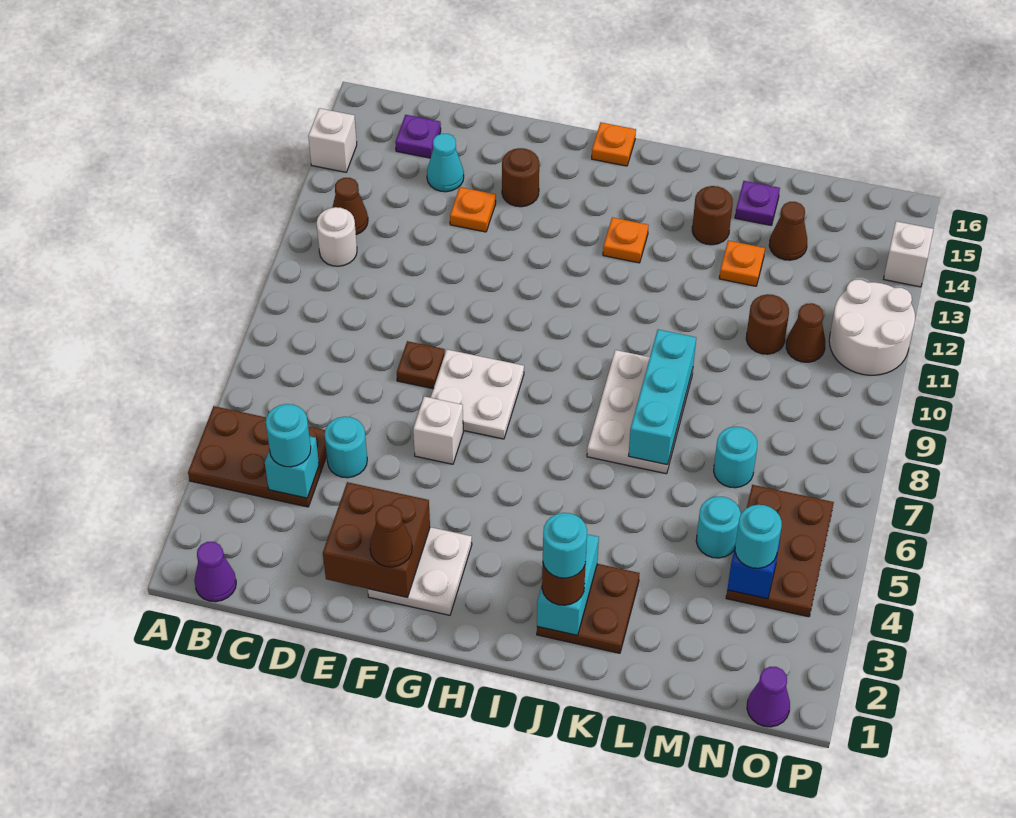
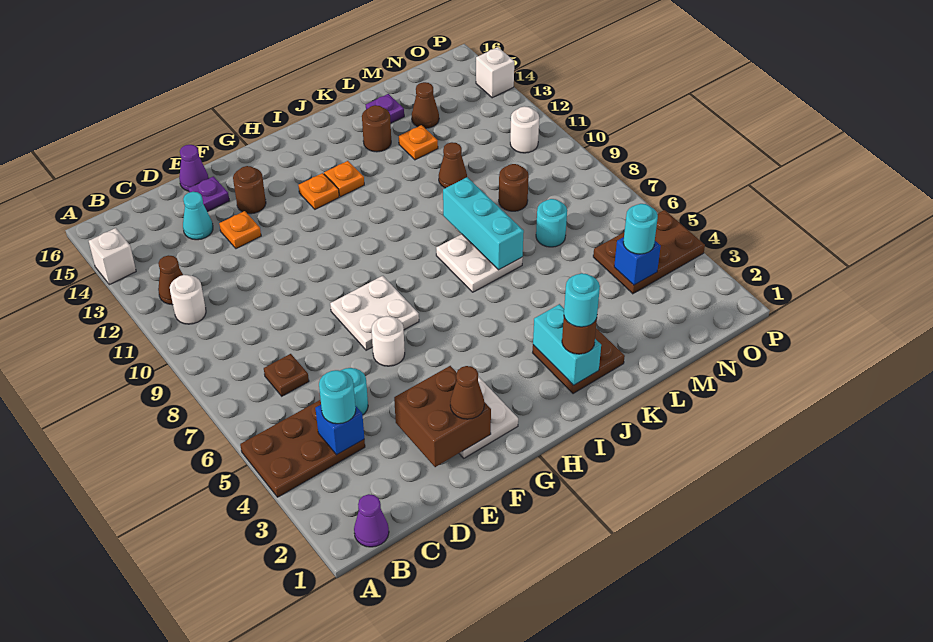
cyan brick C4 level 2 -> blue brick C4 level 2
purple plate C15 level 1 -> purple plate E15 level 1
brown plate E8 level 1 -> brown plate C7 level 1
white brick F6 level 1 -> white round brick F6 level 1
orange plate H16 level 1 -> orange plate H13 level 1
white plate J7:K9 level 1 -> white plate J7:K8 level 1
cyan round brick M5 level 1 -> none
brown round brick M11 level 1 -> brown round brick M9 level 1
brown plate N4:O6 level 1 -> brown plate N4:P5 level 1
brown cone N11 level 1 -> brown cone L11 level 1
purple cone O1 level 1 -> purple cone E16 level 1
white round brick O11:P12 level 1 -> white round brick O11 level 1

